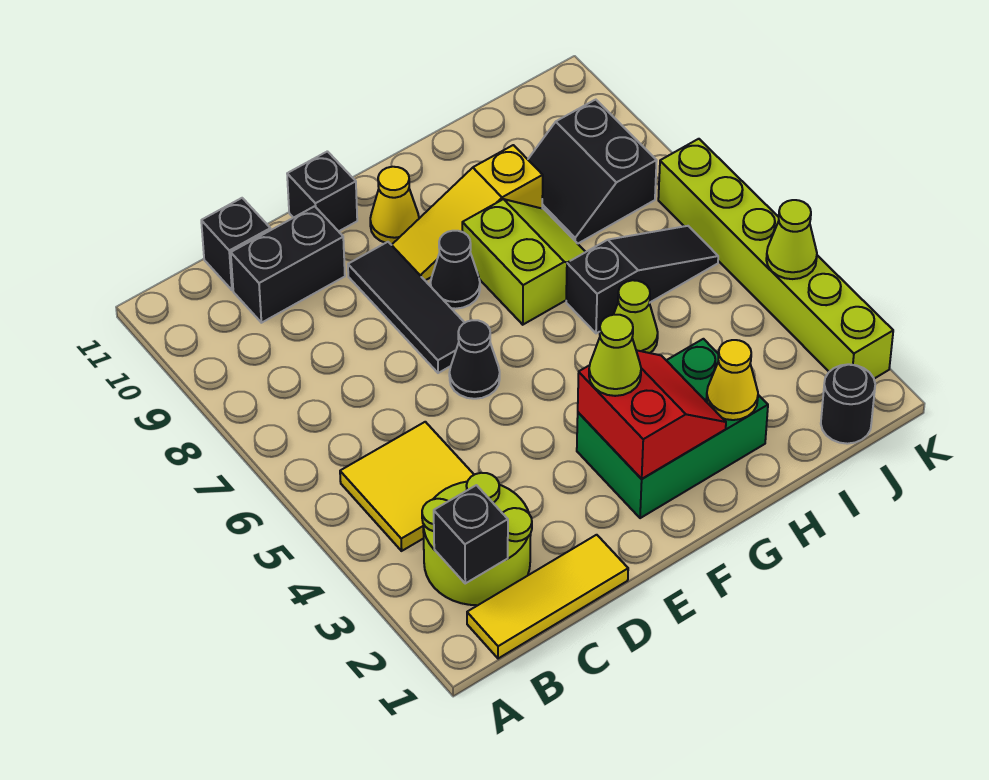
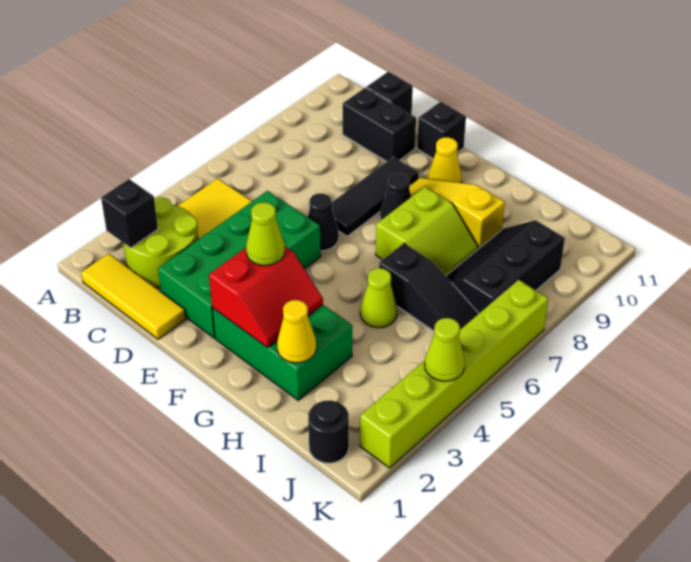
none -> green brick D2:E5 level 1
black slope I8:J9 level 1 top J -> black slope I7:J9 level 1 top J

